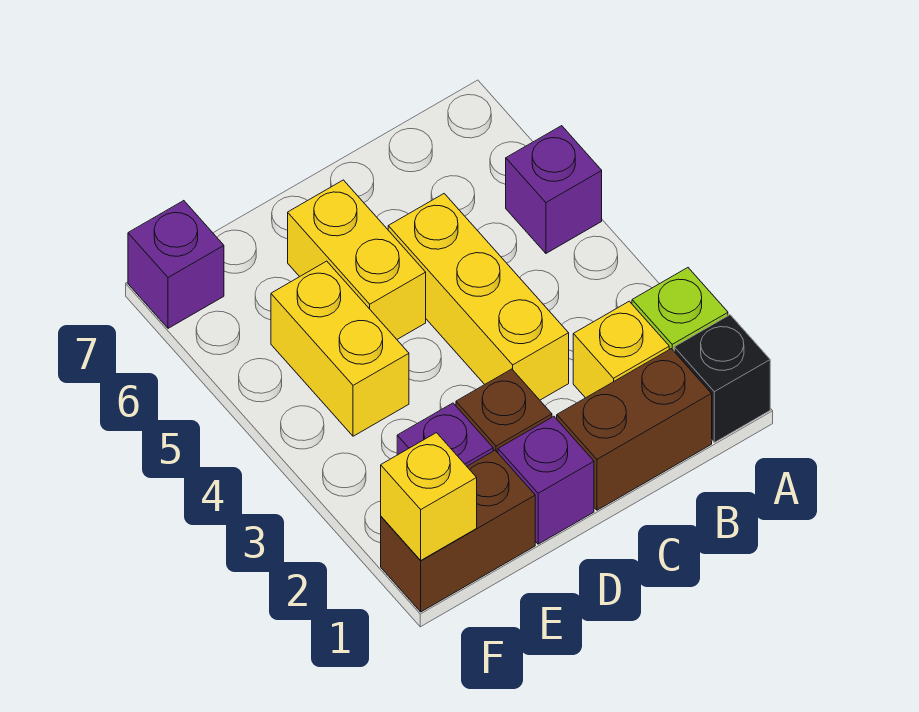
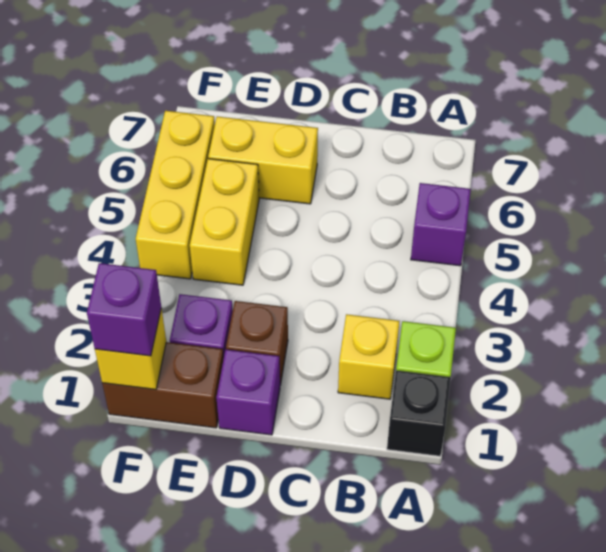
brown brick B1:C1 level 1 -> none
yellow brick C3:C5 level 1 -> yellow brick F4:F6 level 1
yellow brick D5:D6 level 1 -> yellow brick D6:E6 level 1
purple brick F7 level 1 -> purple brick F1 level 3

